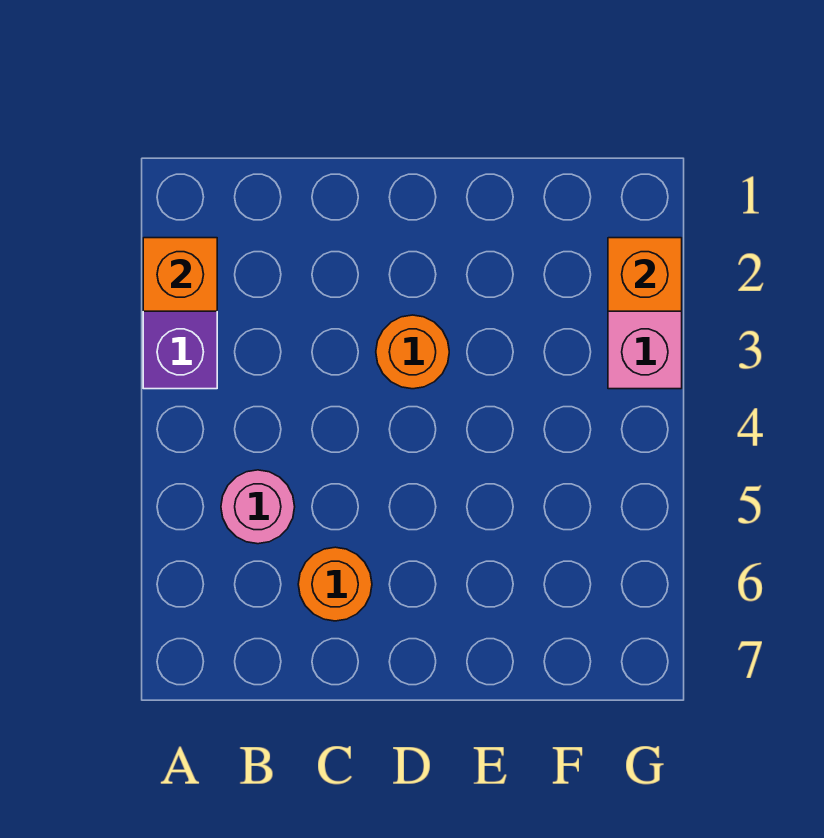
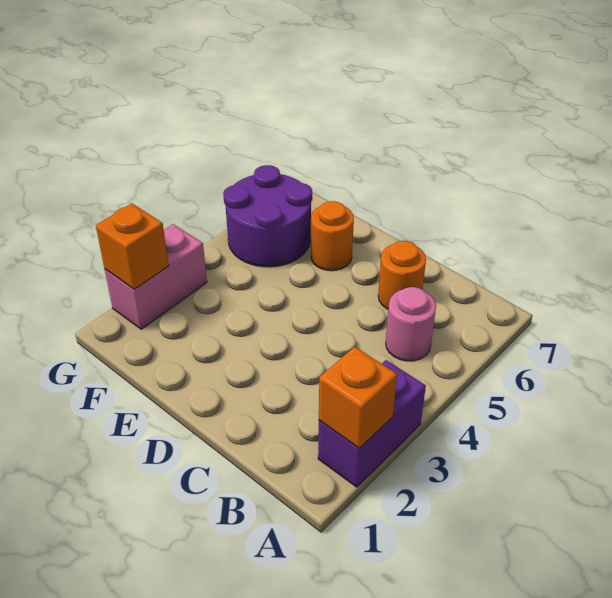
orange round brick D3 level 1 -> orange round brick E6 level 1
none -> purple round brick F5:G6 level 1

